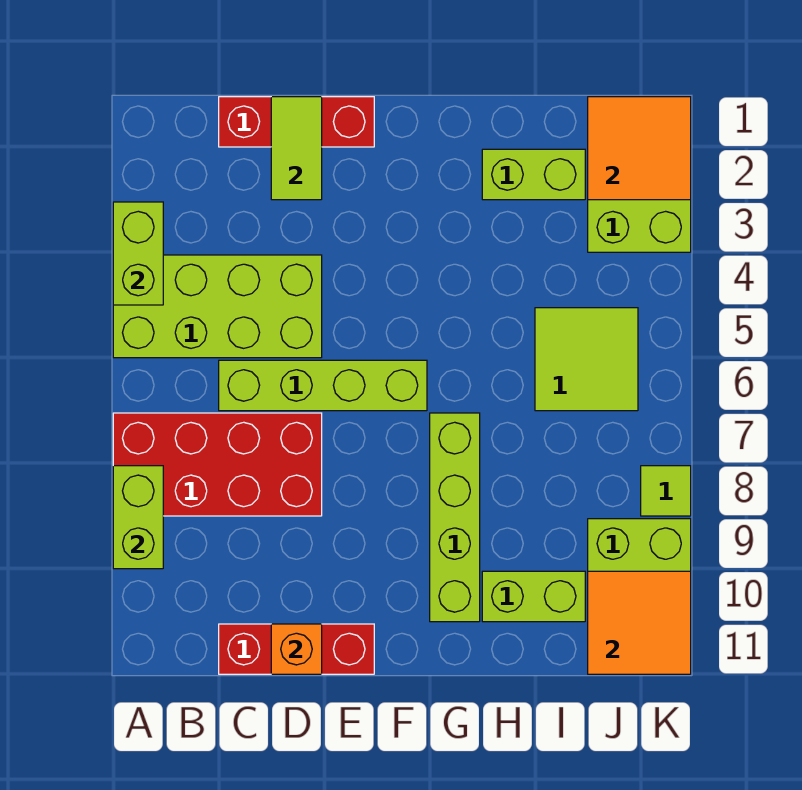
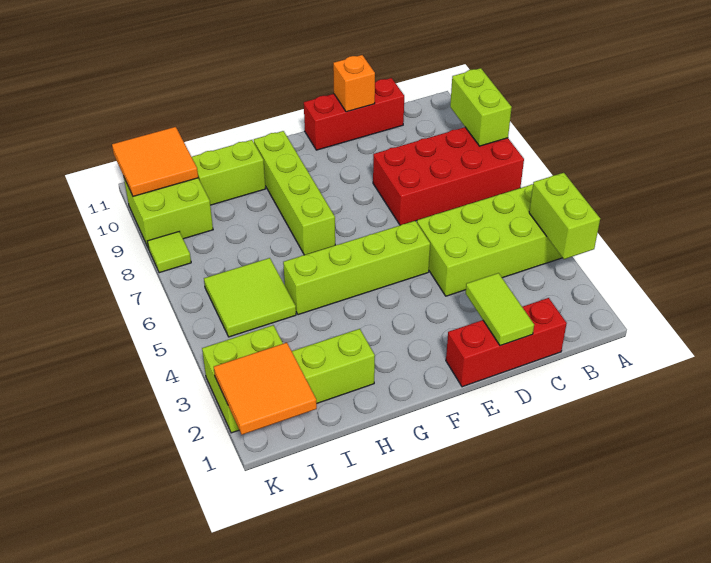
lime brick C6:F6 level 1 -> lime brick E5:H5 level 1

